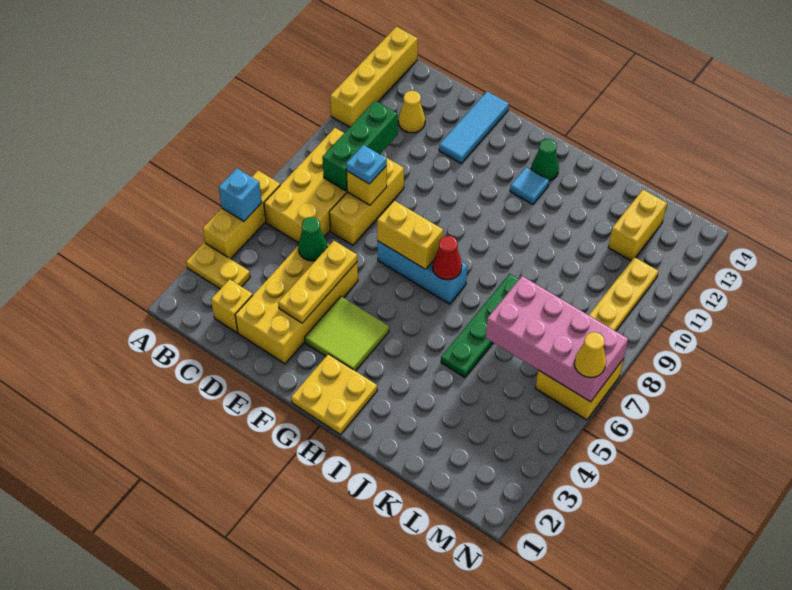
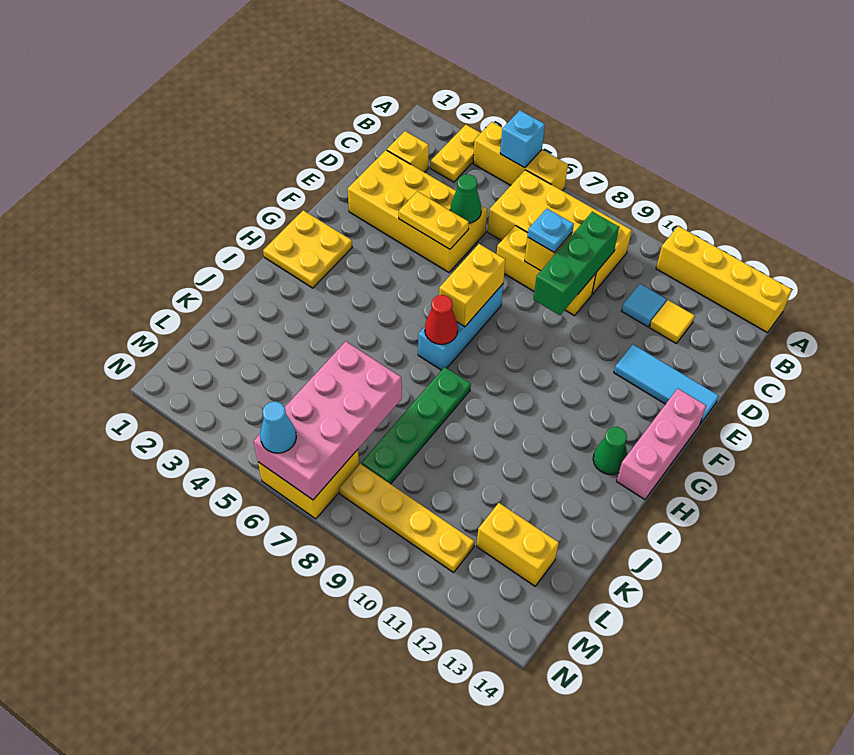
green brick C8:C10 level 2 -> green brick C9:E9 level 2
yellow cone C12 level 1 -> yellow tile C12 level 1
yellow plate E3:E5 level 2 -> yellow plate E4:E5 level 2
lime tile F3:G4 level 1 -> none
none -> pink brick F14:H14 level 1
cyan tile H12 level 1 -> cyan tile C11 level 1
green plate J5:J8 level 1 -> green plate I8:L8 level 1
yellow cone N6 level 3 -> cyan cone N6 level 3

